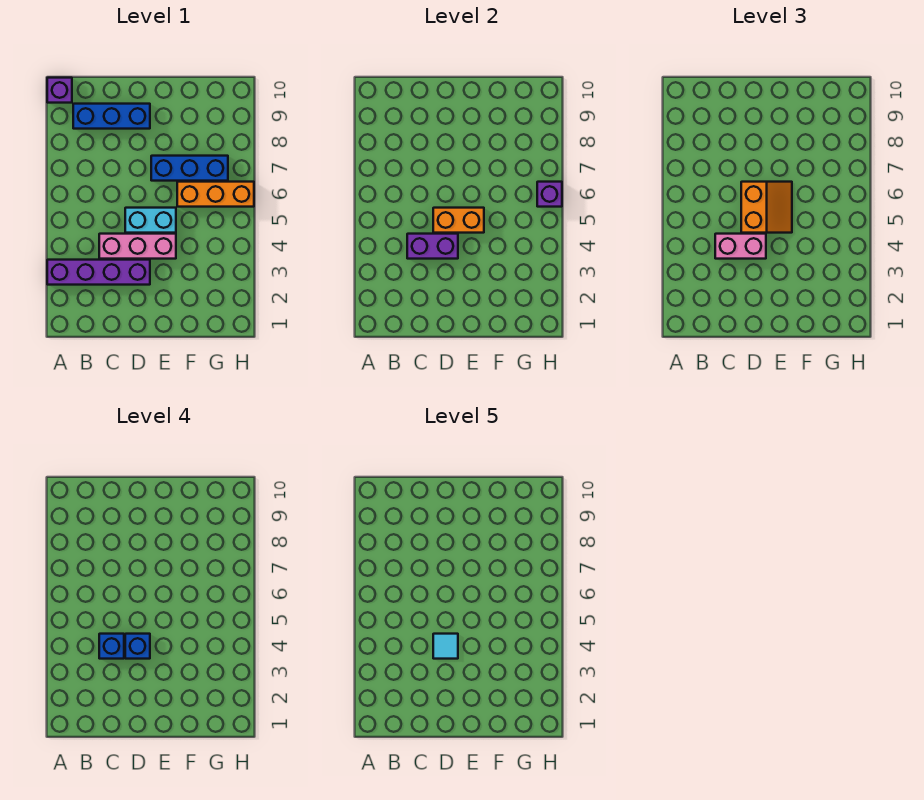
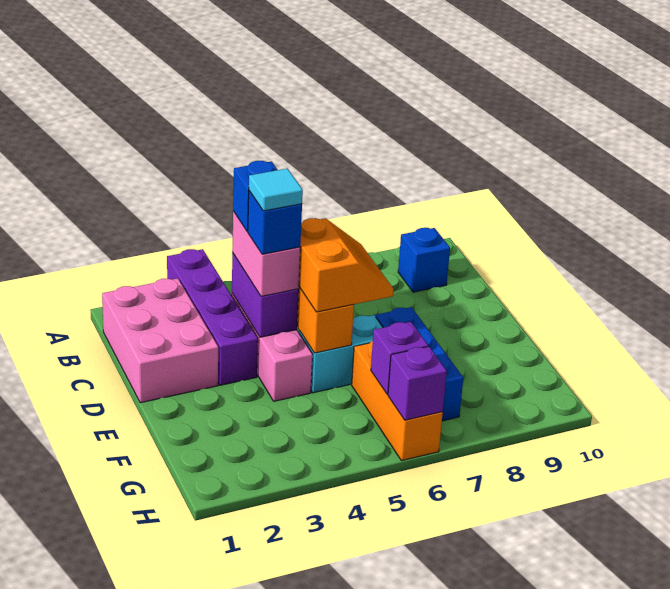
purple brick A10 level 1 -> purple brick G6 level 2
none -> pink brick B1:D2 level 1
blue brick B9:D9 level 1 -> blue brick B9 level 1
cyan brick D5:E5 level 1 -> cyan brick E5:E6 level 1
orange slope D5:E6 level 3 top D -> orange slope D5:E6 level 3 top 5

